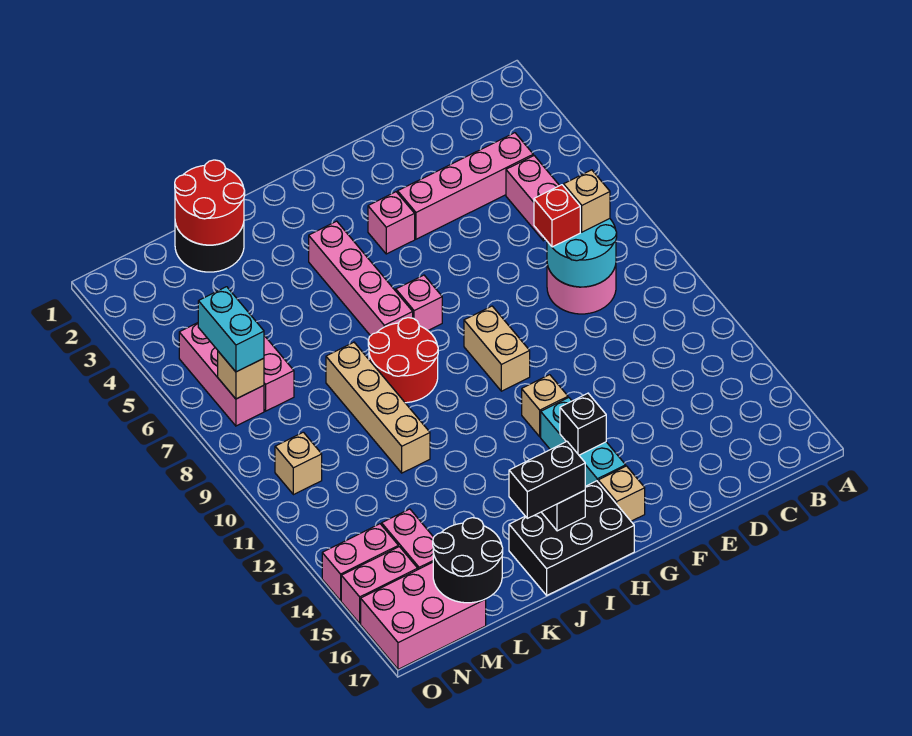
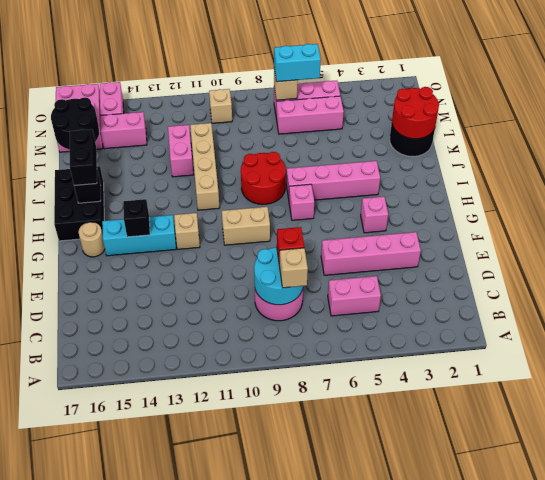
pink brick C4:F4 level 1 -> pink brick E3:E6 level 1
tan brick G16 level 1 -> tan round brick G16 level 1
tan brick K8:K11 level 1 -> tan brick I11:L11 level 1
pink brick N14:O14 level 1 -> pink brick K12:L12 level 1

